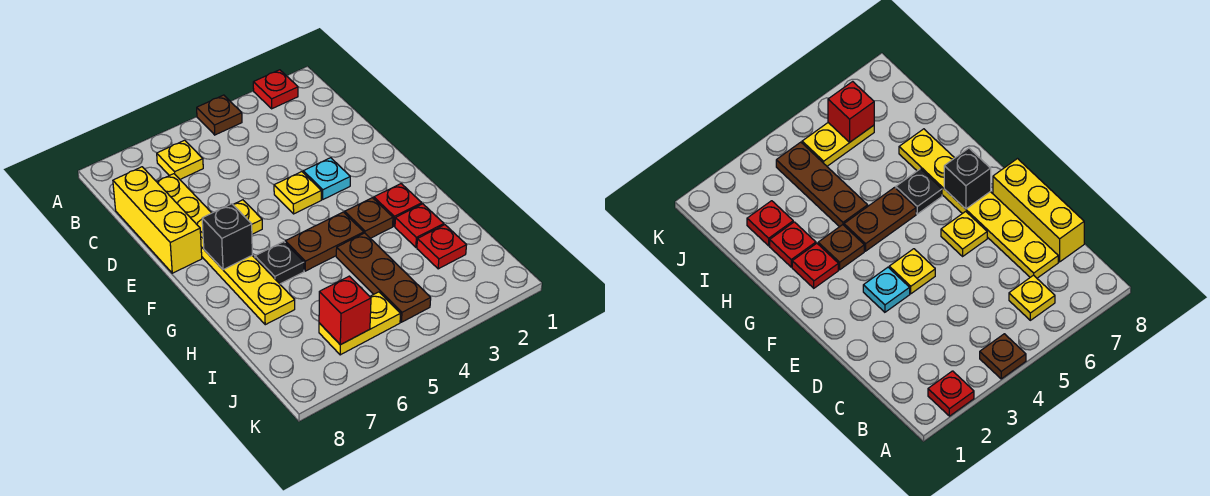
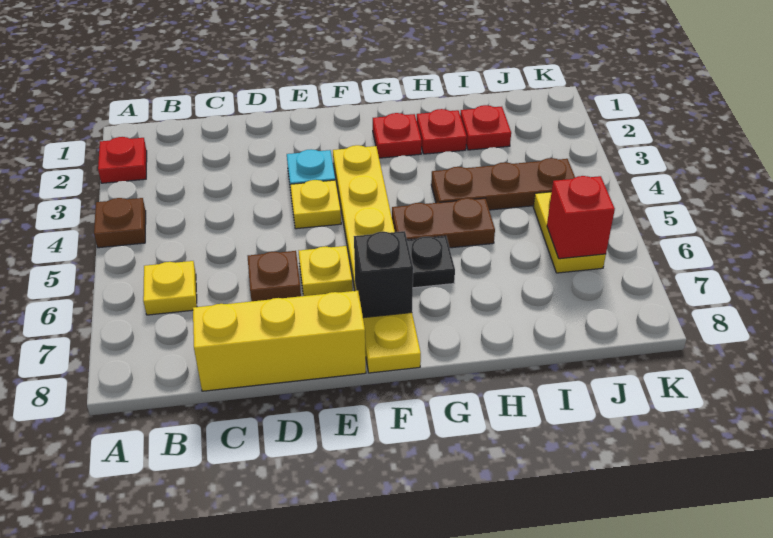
yellow plate C7:H7 level 1 -> yellow plate F3:F8 level 1
brown plate G3 level 1 -> brown plate D6 level 1
brown plate G4:G5 level 1 -> brown plate G5:H5 level 1

